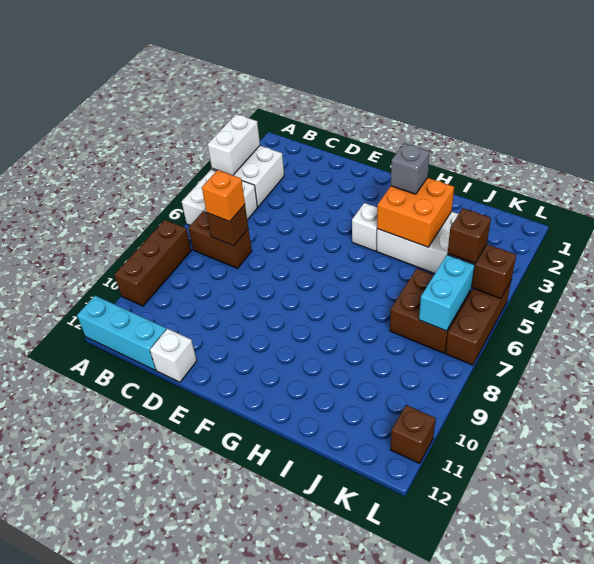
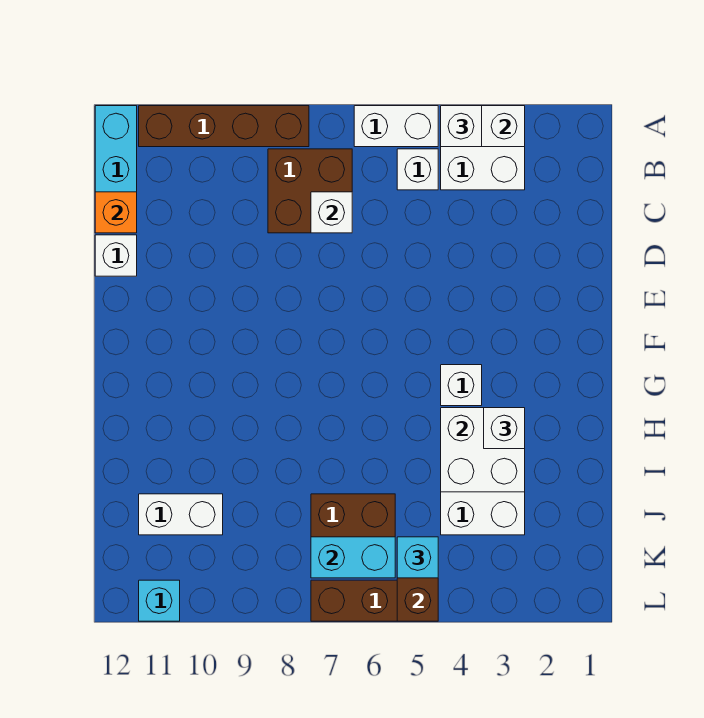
none -> white brick A4 level 3
brown brick A8:A10 level 1 -> brown brick A8:A11 level 1
brown brick B7:C7 level 1 -> brown brick B7:C8 level 1
brown brick C7 level 2 -> white brick C7 level 2
orange brick C7 level 3 -> orange brick C12 level 2
orange brick H3:I4 level 2 -> white brick H3:I4 level 2
grey brick H3 level 3 -> white brick H3 level 3
none -> white brick J10:J11 level 1
brown brick K5 level 3 -> cyan brick K5 level 3
brown brick L11 level 1 -> cyan brick L11 level 1

